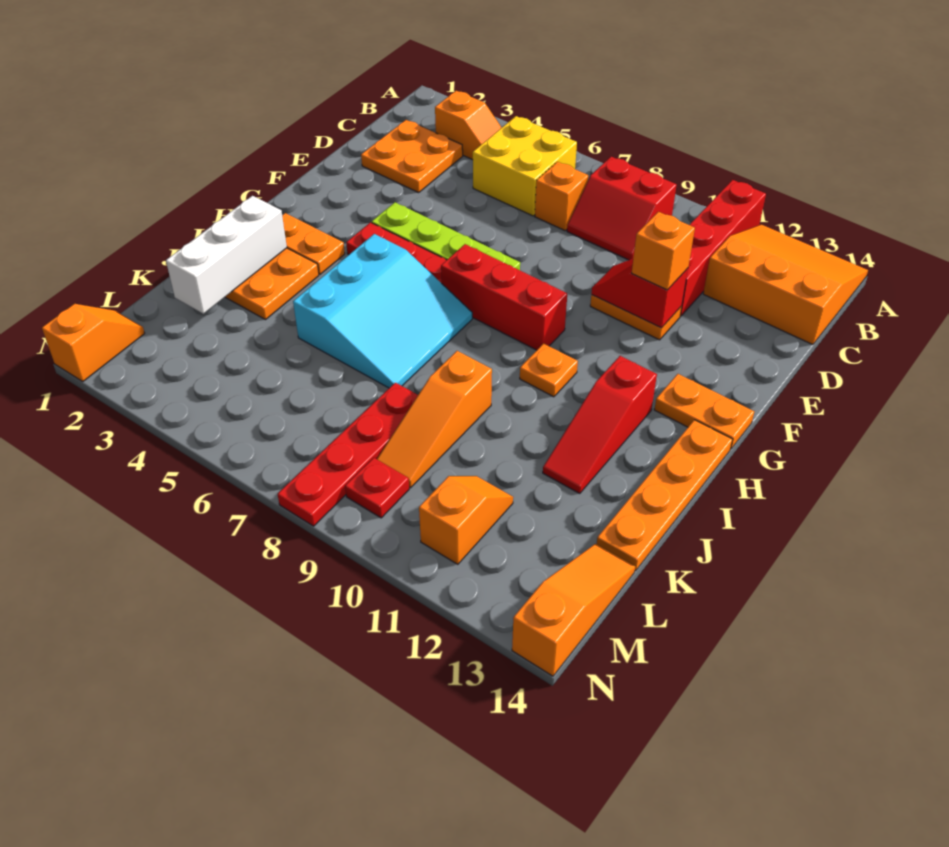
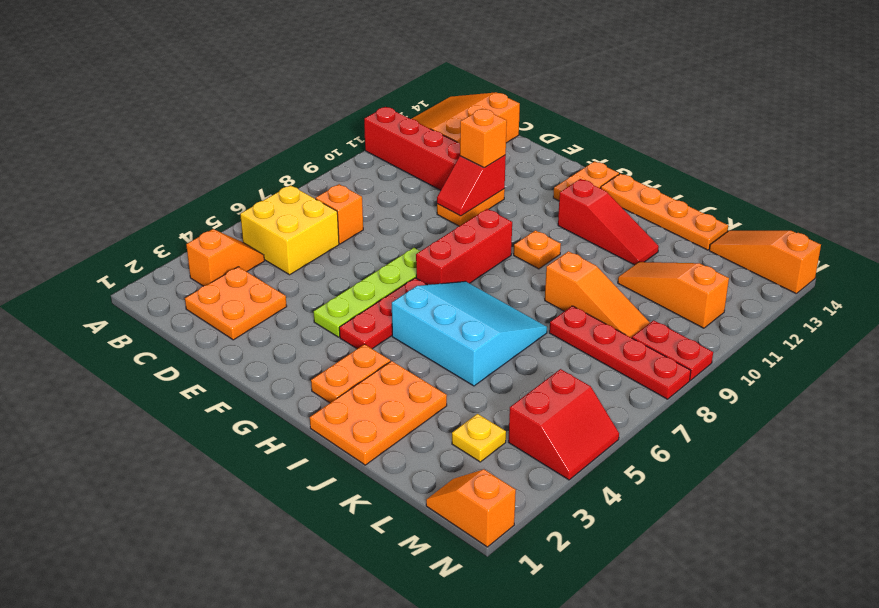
red slope B8:C9 level 1 top B -> red slope M4:N5 level 1 top M
white brick I2:K2 level 2 -> none
none -> yellow plate L3 level 1
orange slope L11:M11 level 1 top M -> orange slope K11:M11 level 1 top M
red plate M9 level 1 -> red plate M9:N9 level 1

